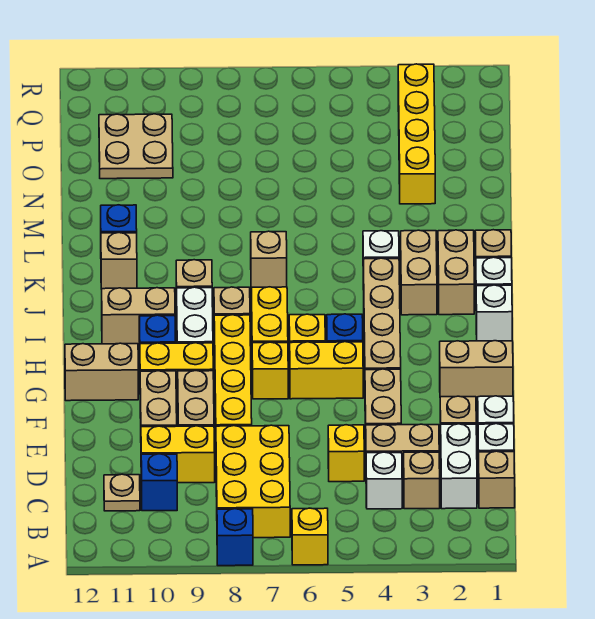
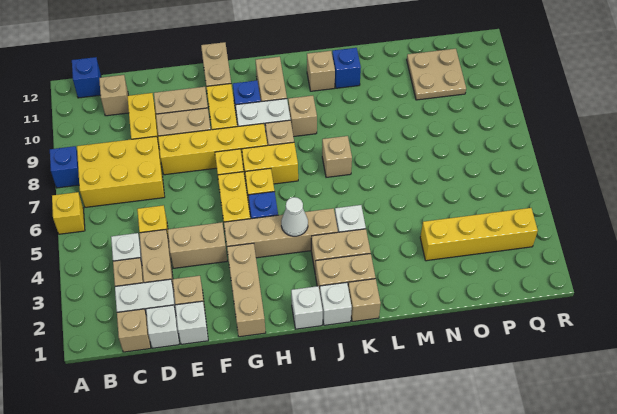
blue brick C10 level 1 -> blue brick B12 level 1
tan plate C11 level 1 -> tan brick C11 level 1
tan brick G1:G2 level 1 -> tan brick G1:G3 level 1
none -> white cone I4 level 2

